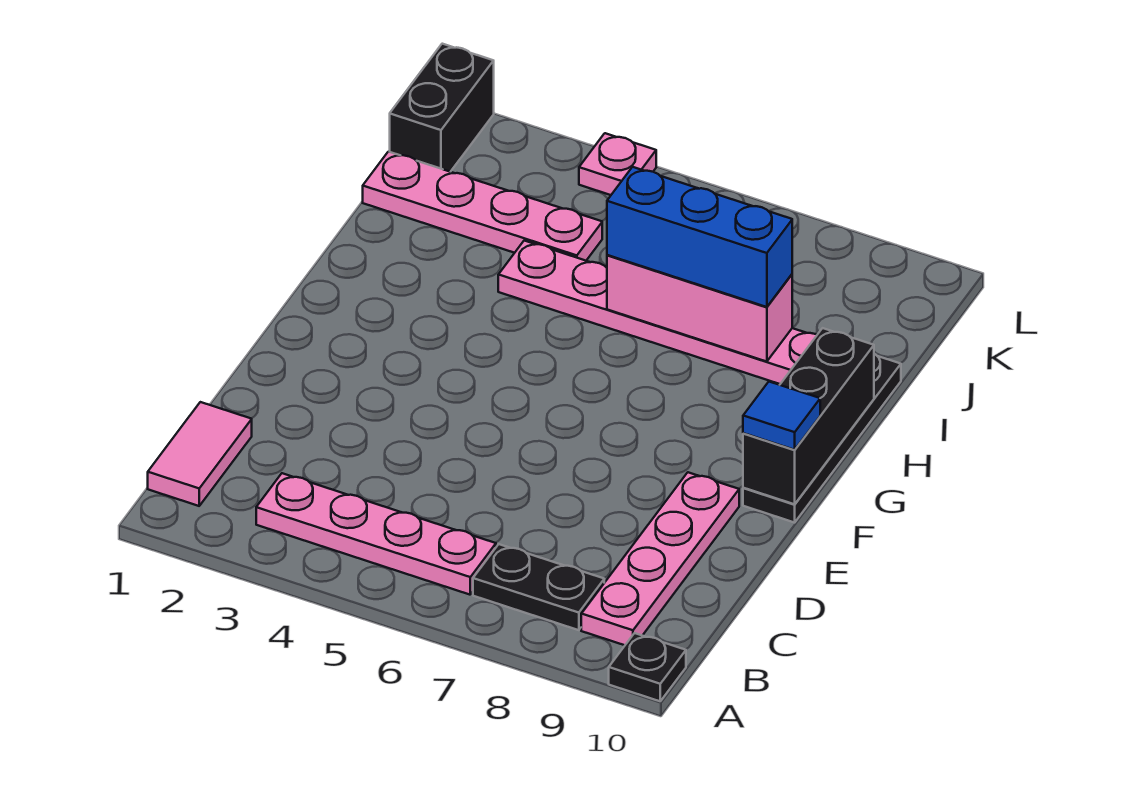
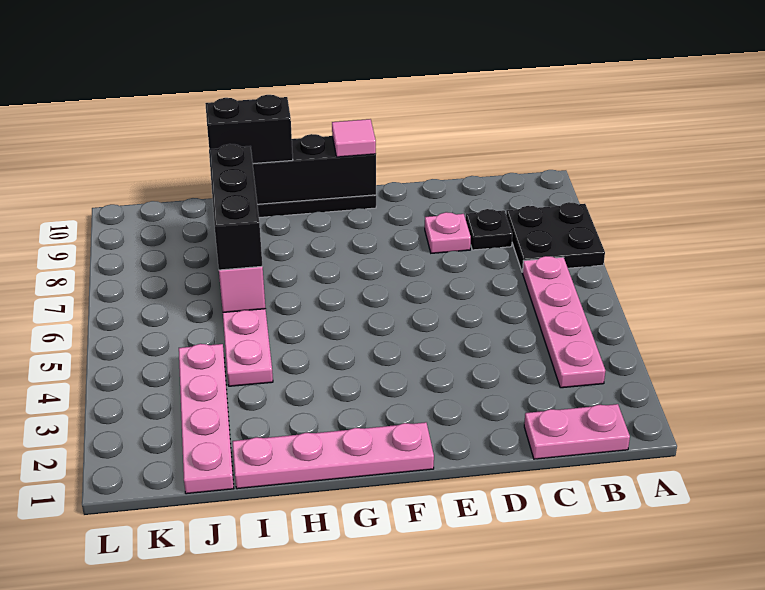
black plate A10 level 1 -> black plate C8 level 1
pink tile B1:C1 level 1 -> pink plate B1:C1 level 1
black plate B7:B8 level 1 -> black plate A7:B8 level 1
pink plate B9:E9 level 1 -> pink plate F1:I1 level 1
blue tile F10 level 3 -> pink tile F10 level 3
blue brick I6:I8 level 3 -> black brick I6:I8 level 3
black brick K1:L1 level 1 -> black brick H10:I10 level 3
pink plate L4 level 1 -> pink plate D8 level 1

